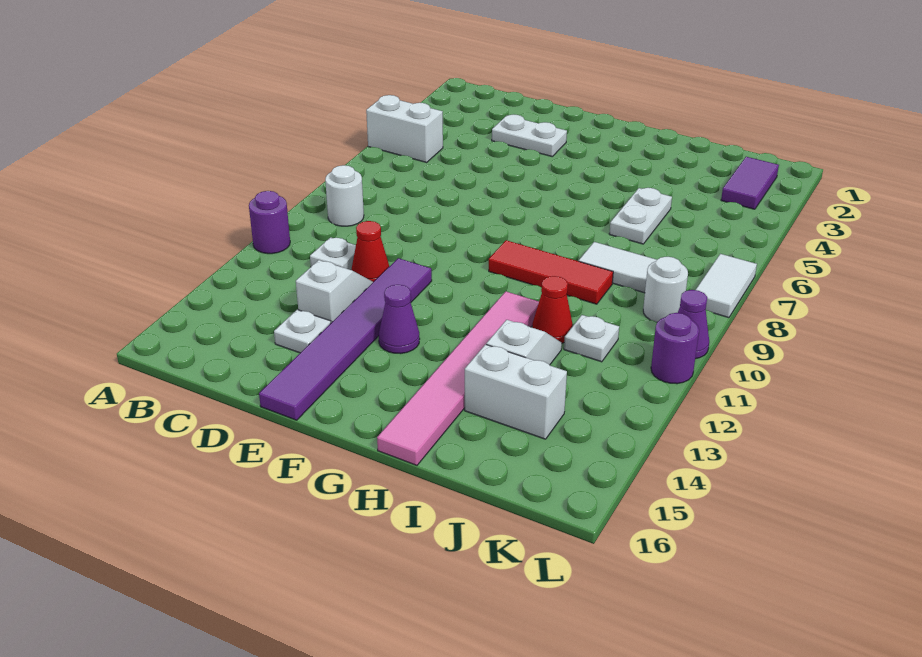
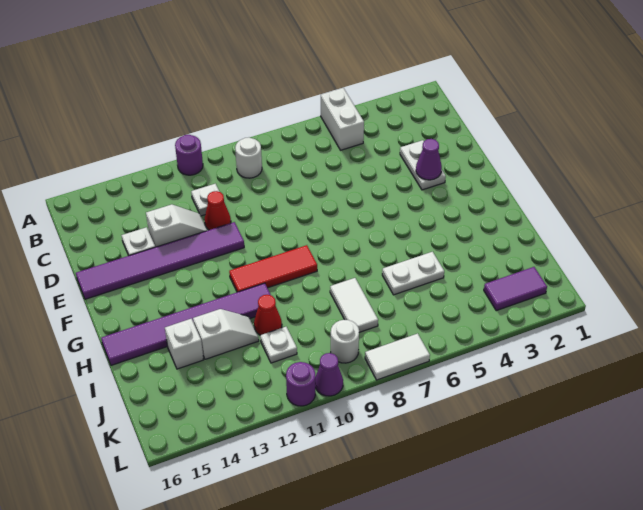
purple cone F13 level 1 -> purple cone E3 level 2
red tile G9:I9 level 1 -> red tile G9:G11 level 1
pink tile H11:H16 level 1 -> purple tile H11:H16 level 1
white brick I14:J14 level 1 -> white brick I14 level 1

